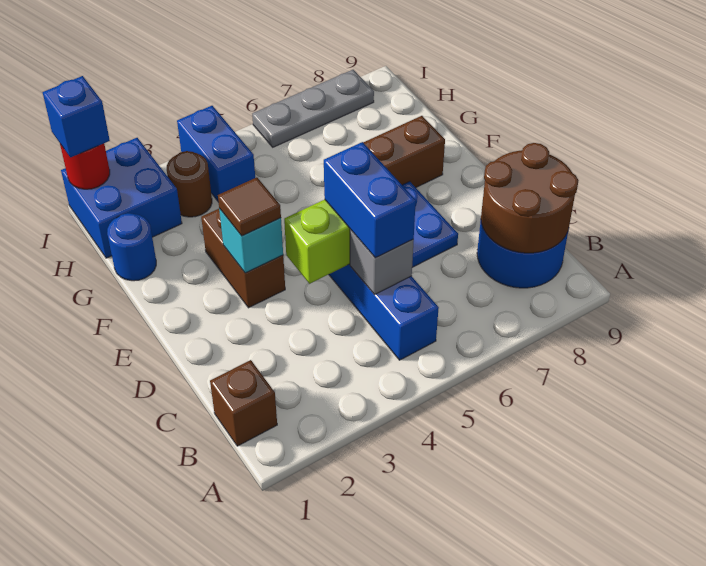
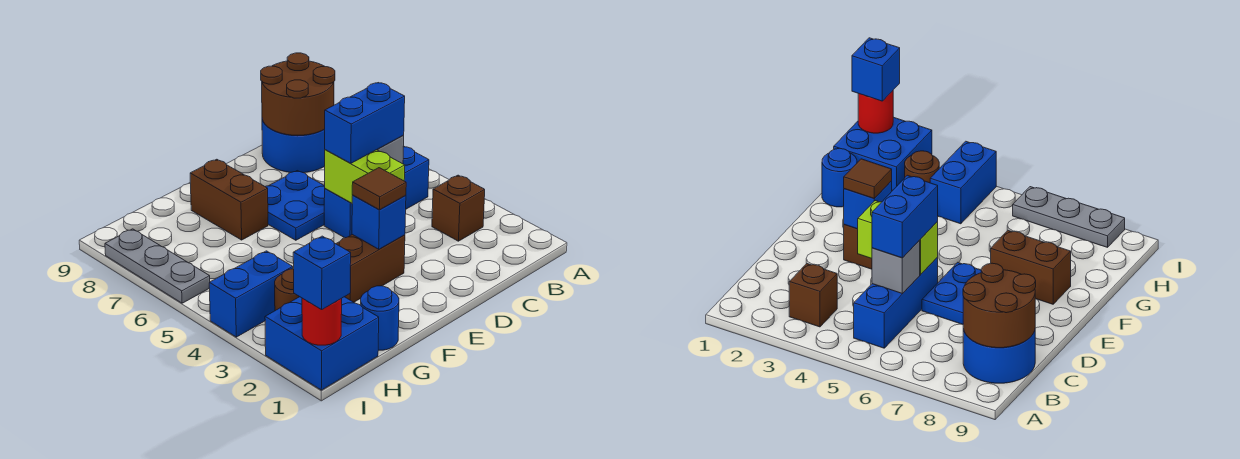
brown brick B1 level 1 -> brown brick B3 level 1
cyan brick E3 level 2 -> blue brick E3 level 2

